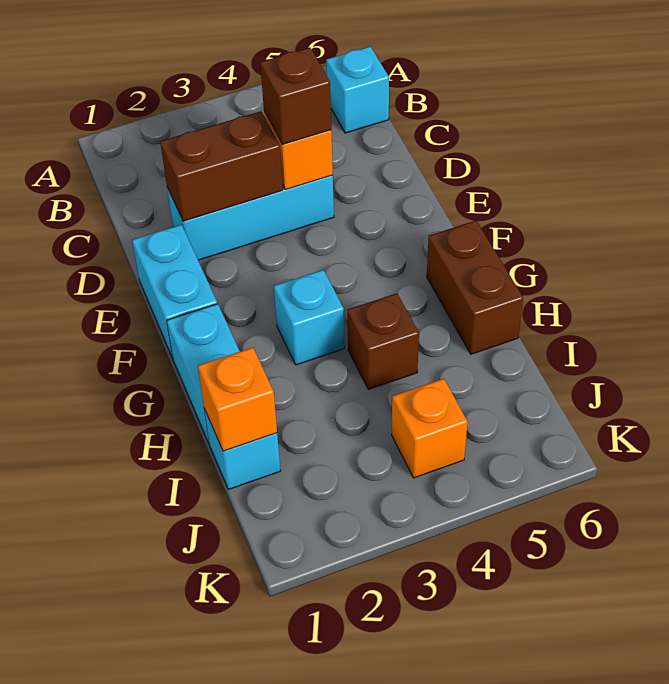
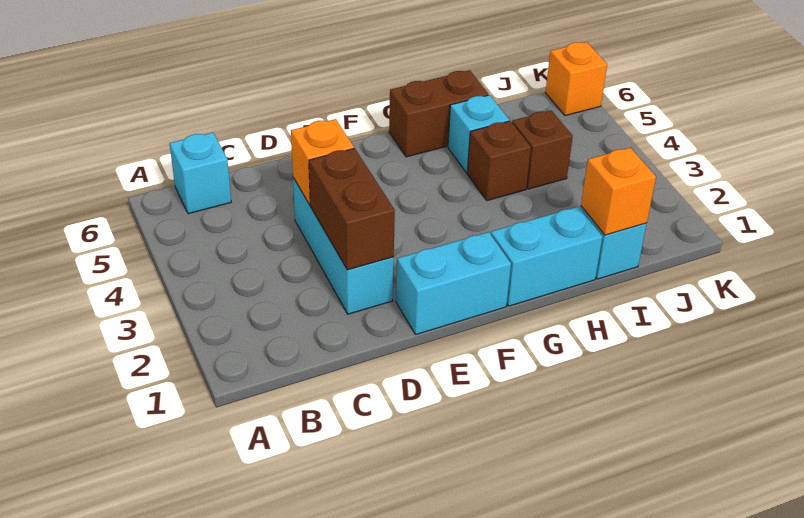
brown brick D4 level 3 -> brown brick I4 level 1
cyan brick G3 level 1 -> cyan brick H5 level 1
orange brick J4 level 1 -> orange brick K6 level 1

